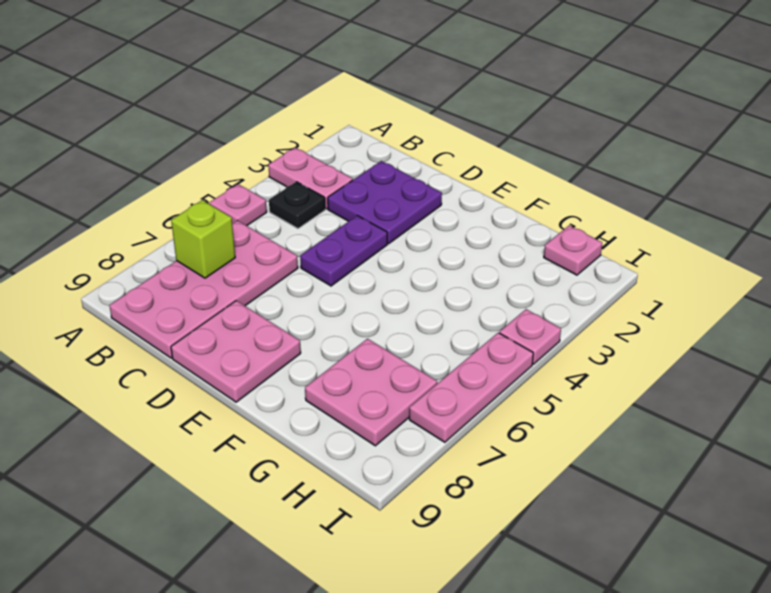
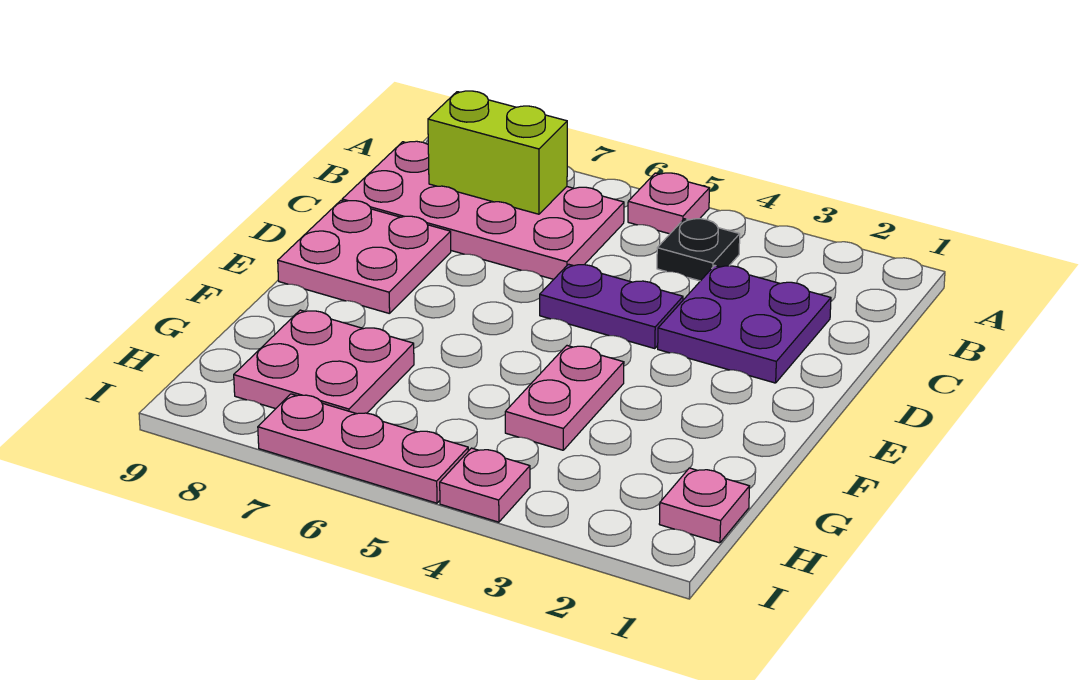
pink plate A3:B3 level 1 -> pink plate F4:G4 level 1
lime brick B7 level 2 -> lime brick B7:B8 level 2

